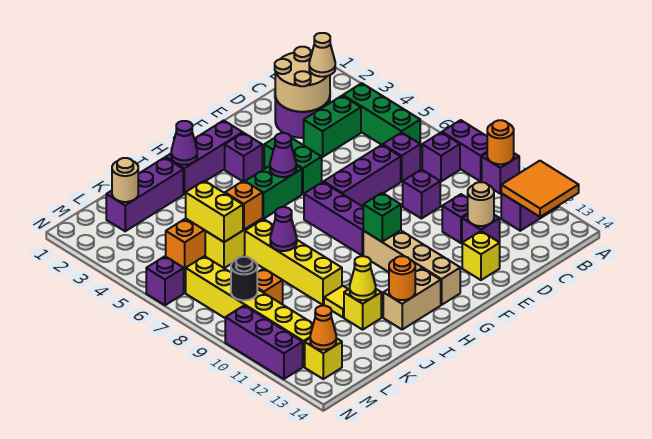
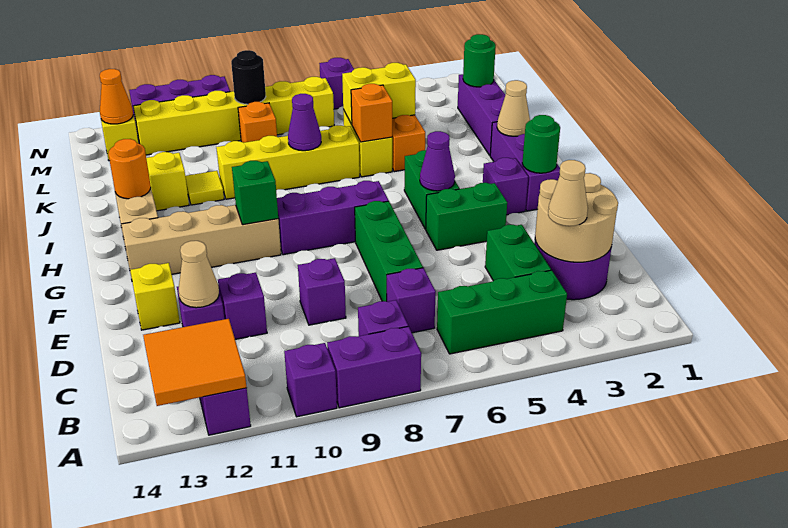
orange round brick A10 level 2 -> none
purple brick D7:F7 level 1 -> green brick D7:F7 level 1
tan round brick D12 level 2 -> tan cone D12 level 2
none -> green round brick G2 level 2
purple cone I2 level 2 -> tan cone I2 level 2
yellow cone J12 level 2 -> none
tan round brick L2 level 2 -> green round brick L2 level 2

